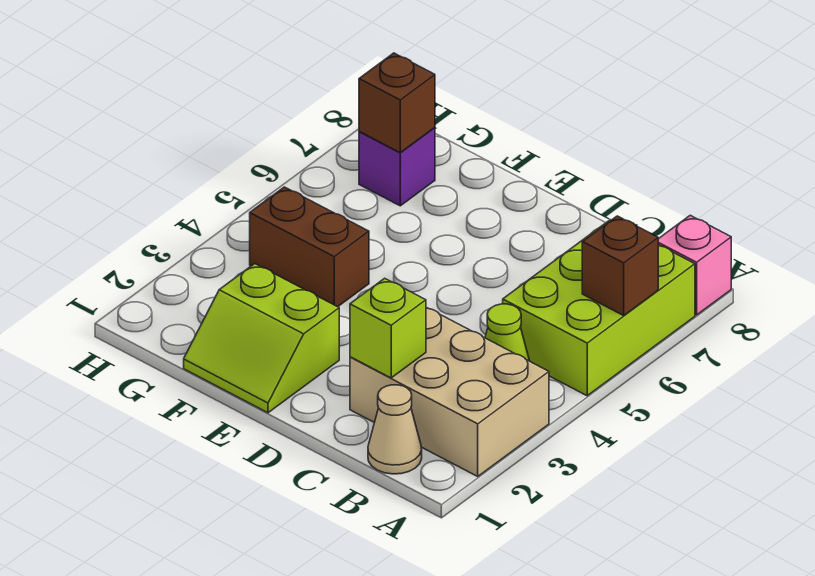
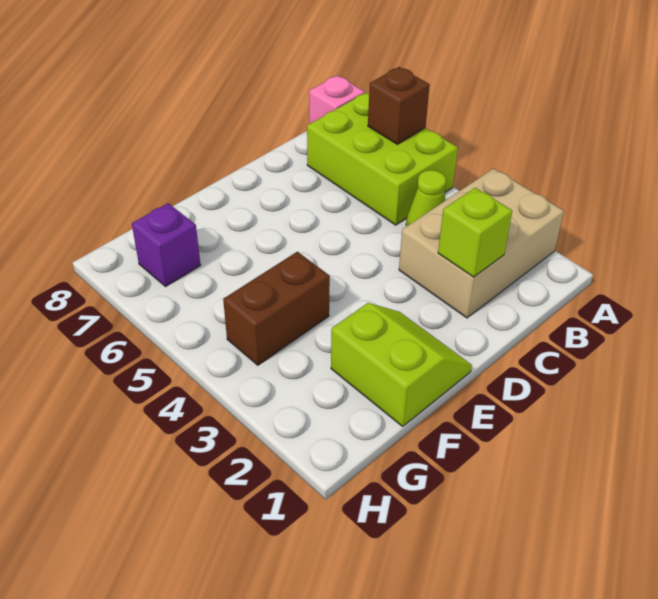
tan cone B1 level 1 -> none
lime slope E1:F2 level 1 top 2 -> lime slope E1:F2 level 1 top F
brown brick G7 level 2 -> none

